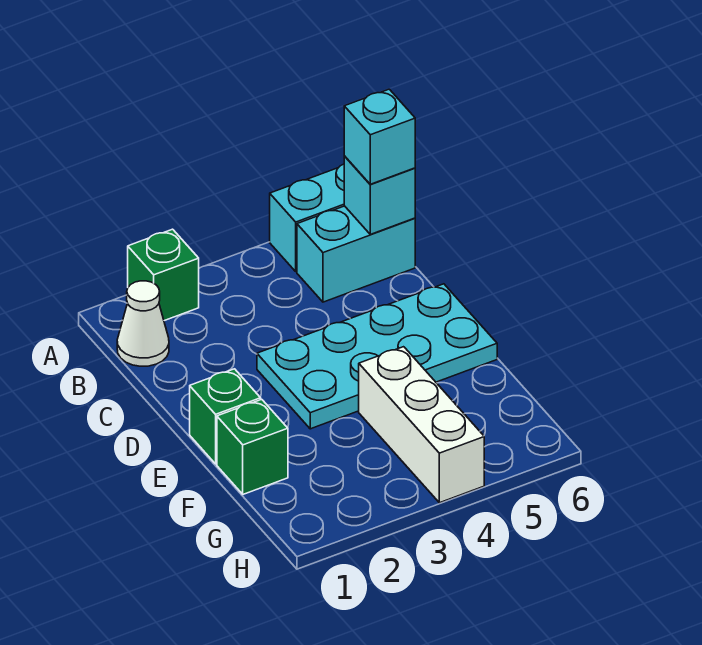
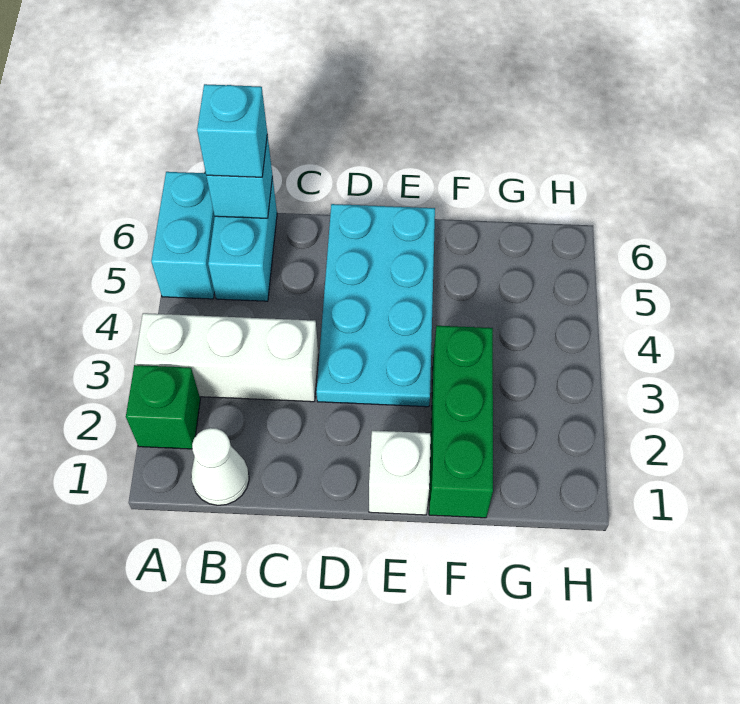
green brick E1 level 1 -> white brick E1 level 1
green brick F1 level 1 -> green brick F1:F3 level 1
white brick F4:H4 level 1 -> white brick A3:C3 level 1

